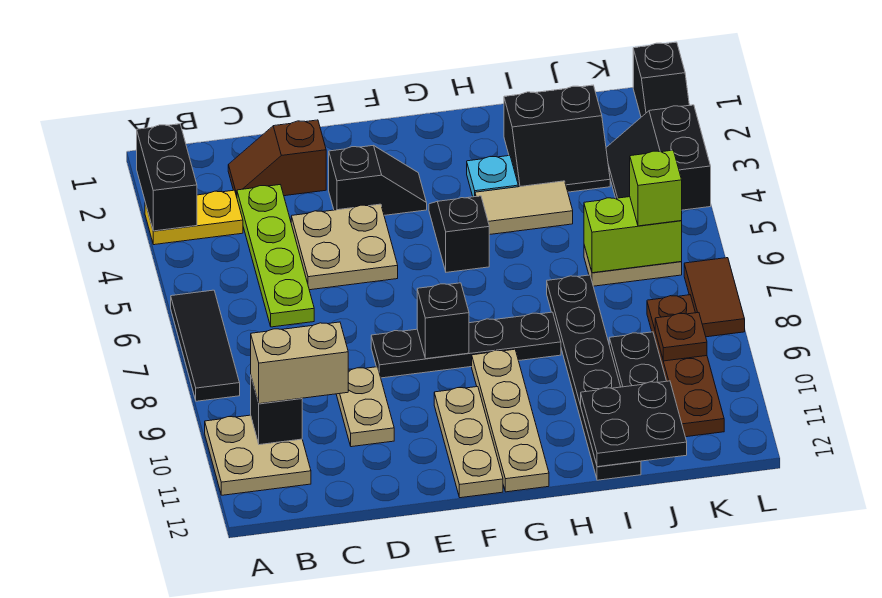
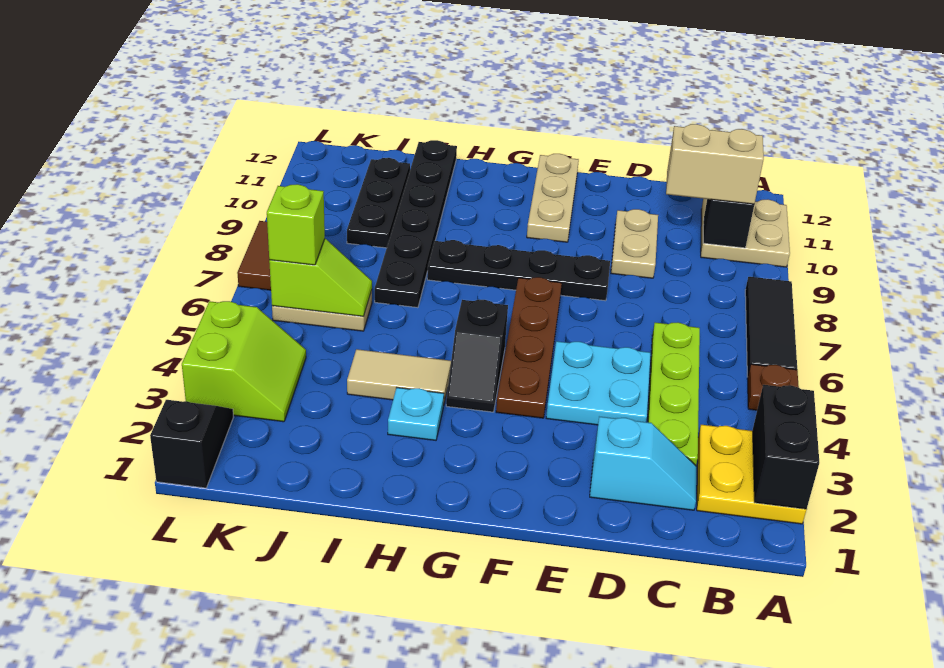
yellow plate A3:B3 level 1 -> yellow plate A2:B3 level 1
brown slope C2:D2 level 1 top D -> cyan slope C2:D2 level 1 top D
tan plate D4:E5 level 1 -> cyan plate D4:E5 level 1
black slope E3:F3 level 1 top E -> none
black brick F8 level 2 -> none
tan plate G9:G12 level 1 -> none
black slope I2:J3 level 1 top 2 -> none
black plate I11:J12 level 2 -> none
lime brick J6:K6 level 2 -> lime slope J6:K6 level 2 top K
black slope K3:L4 level 1 top L -> lime slope K3:L4 level 1 top L
brown plate K8:K11 level 1 -> brown plate F4:F7 level 1
brown plate K9 level 2 -> brown plate A5 level 1

